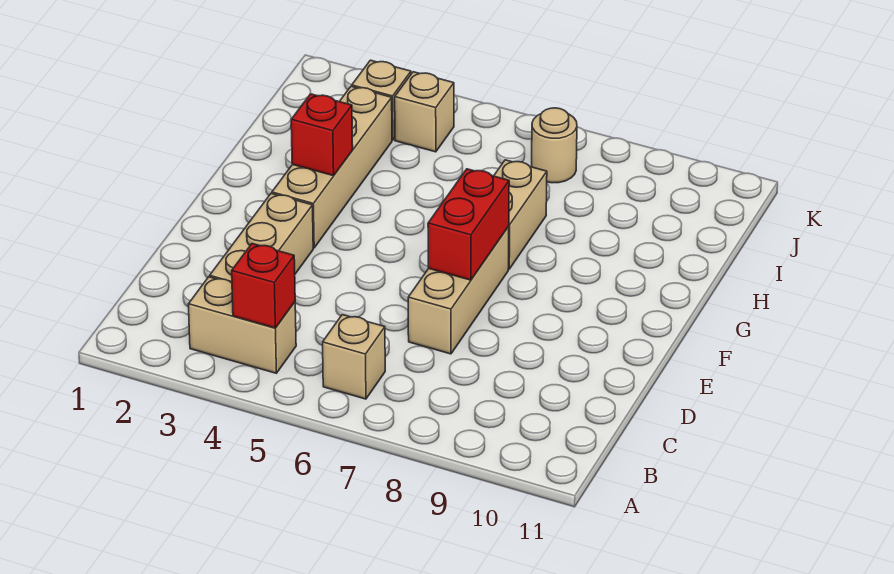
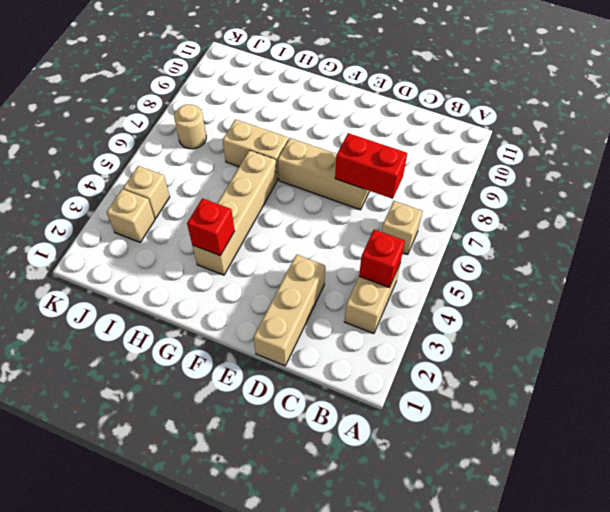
tan brick C3:E3 level 1 -> tan brick D1:D3 level 1
red brick E7:F7 level 2 -> red brick C7:D7 level 2
tan brick F3:I3 level 1 -> tan brick G3:G6 level 1

